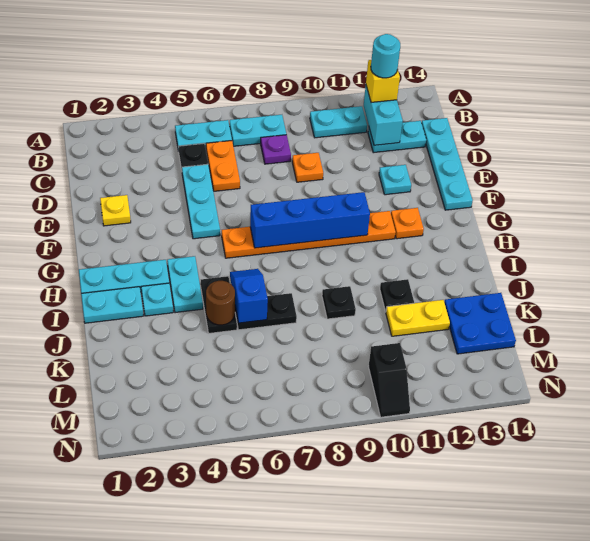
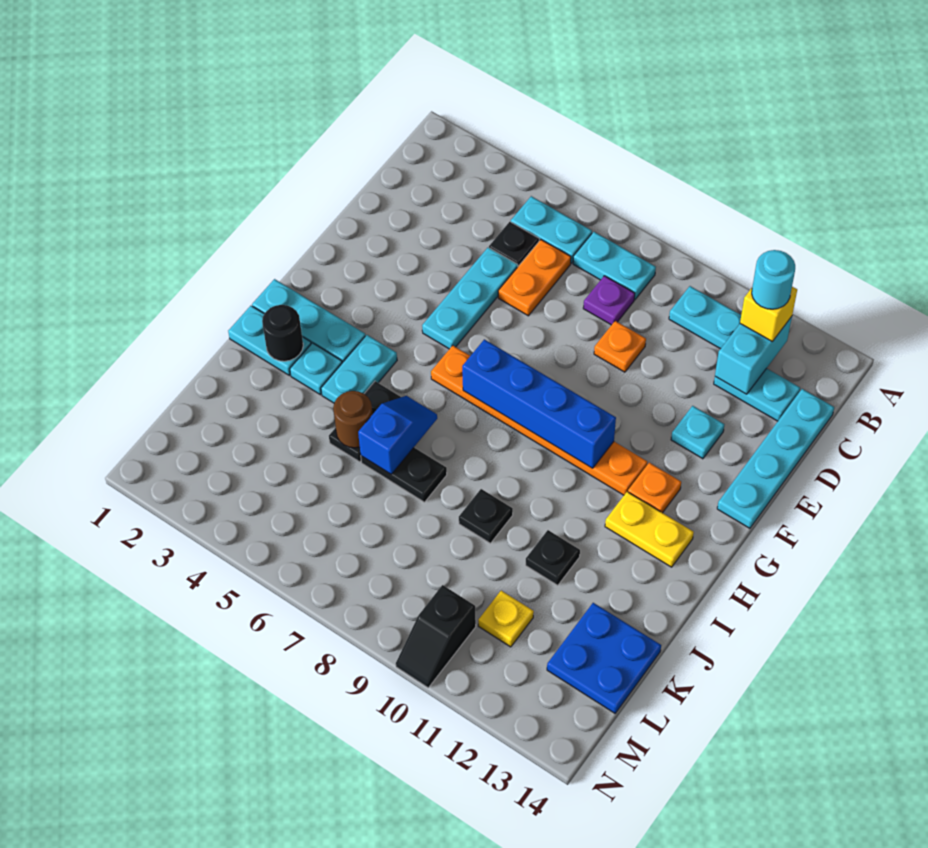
yellow plate E2 level 1 -> yellow plate L11 level 1
none -> black round brick I2 level 2
yellow plate K11:K12 level 1 -> yellow plate H12:H13 level 1

